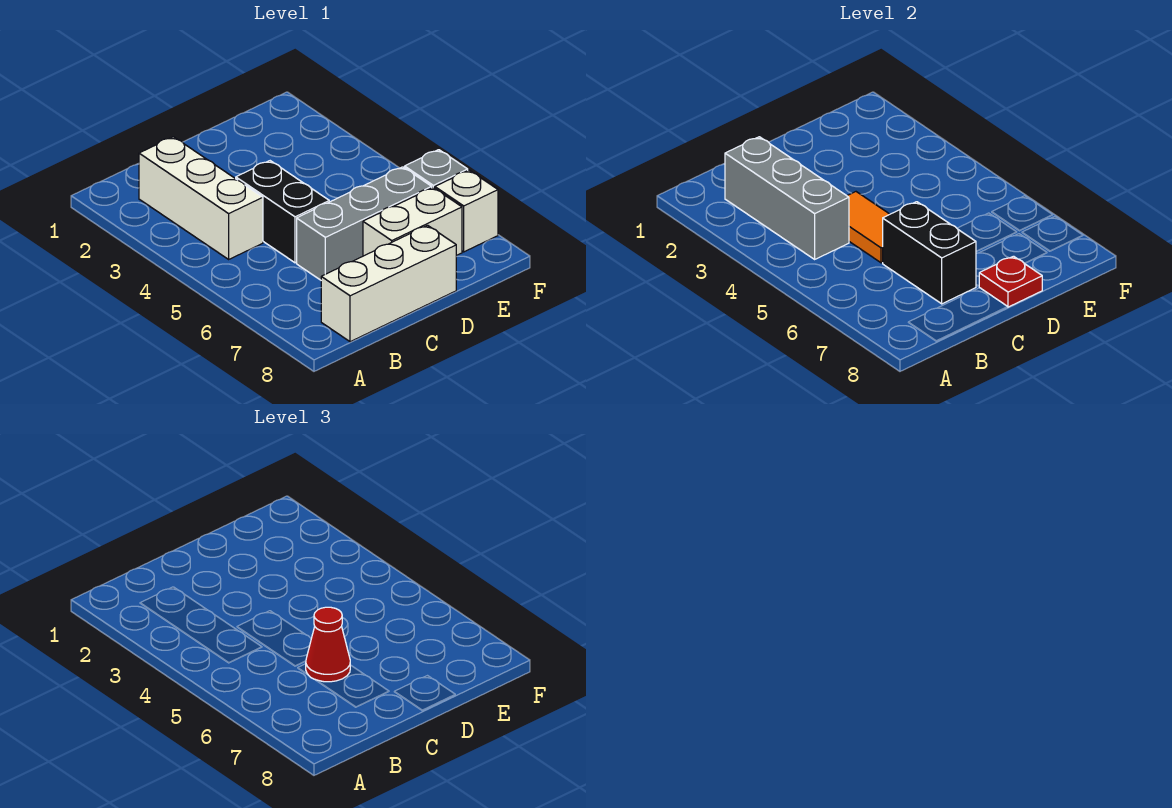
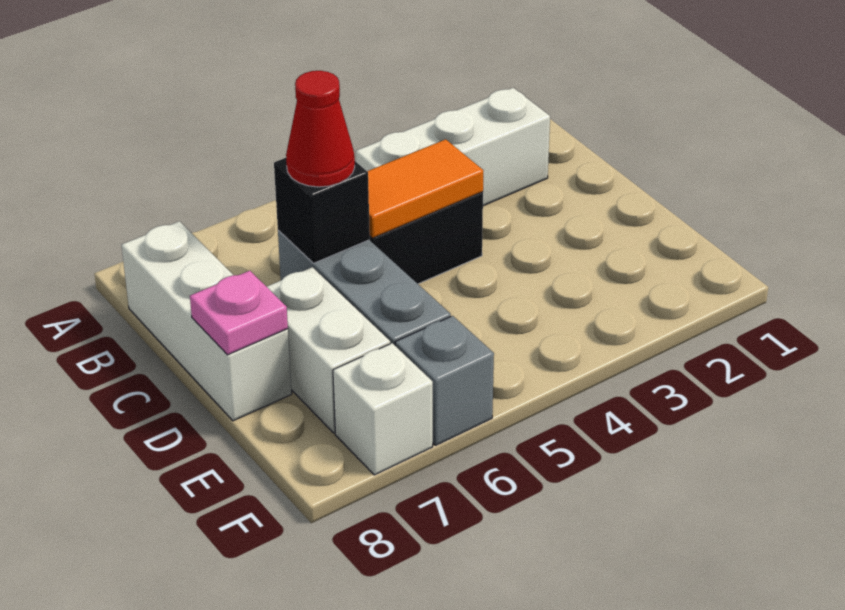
grey brick B2:B4 level 2 -> none
black brick C6:C7 level 2 -> black brick C6 level 2
red plate D8 level 2 -> pink plate D8 level 2

